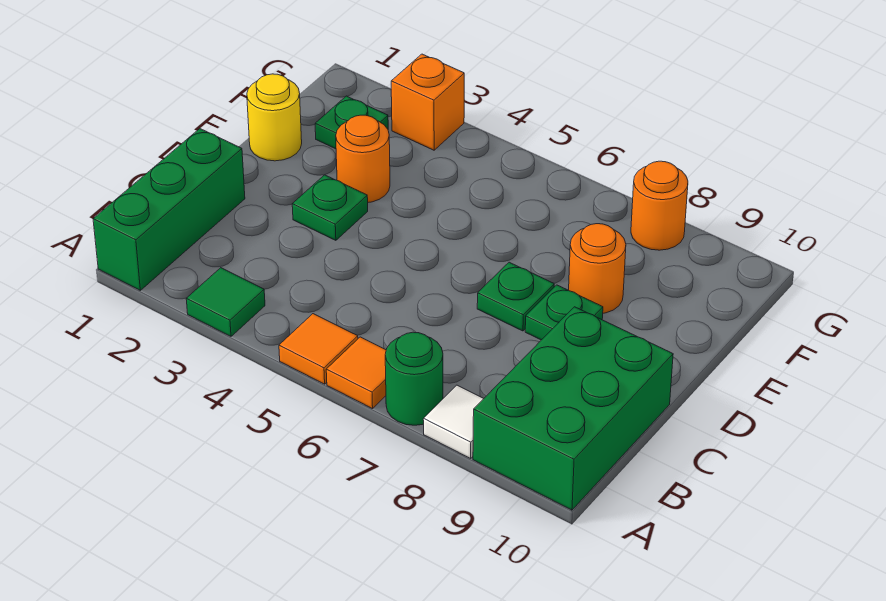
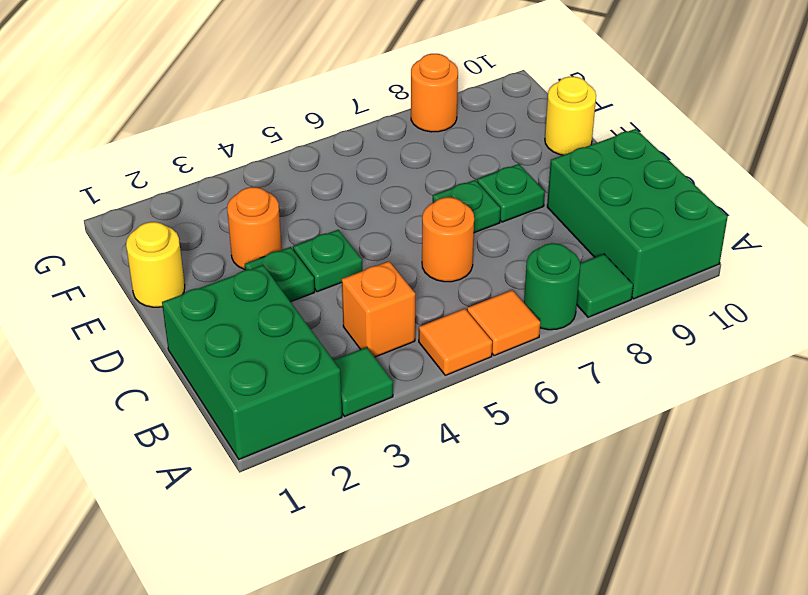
green brick A1:C1 level 1 -> green brick A1:C2 level 1
white tile A8 level 1 -> green tile A8 level 1
orange round brick E8 level 1 -> orange round brick C6 level 1
none -> yellow round brick E10 level 1
green plate F2 level 1 -> green plate D4 level 1
orange brick G3 level 1 -> orange brick B4 level 1

